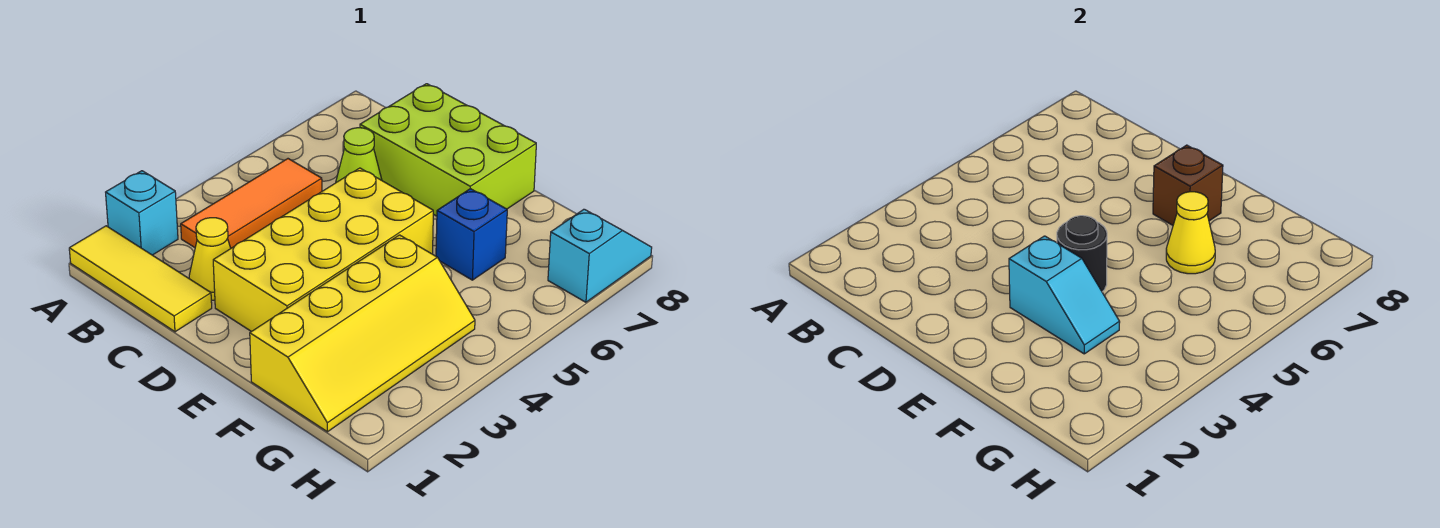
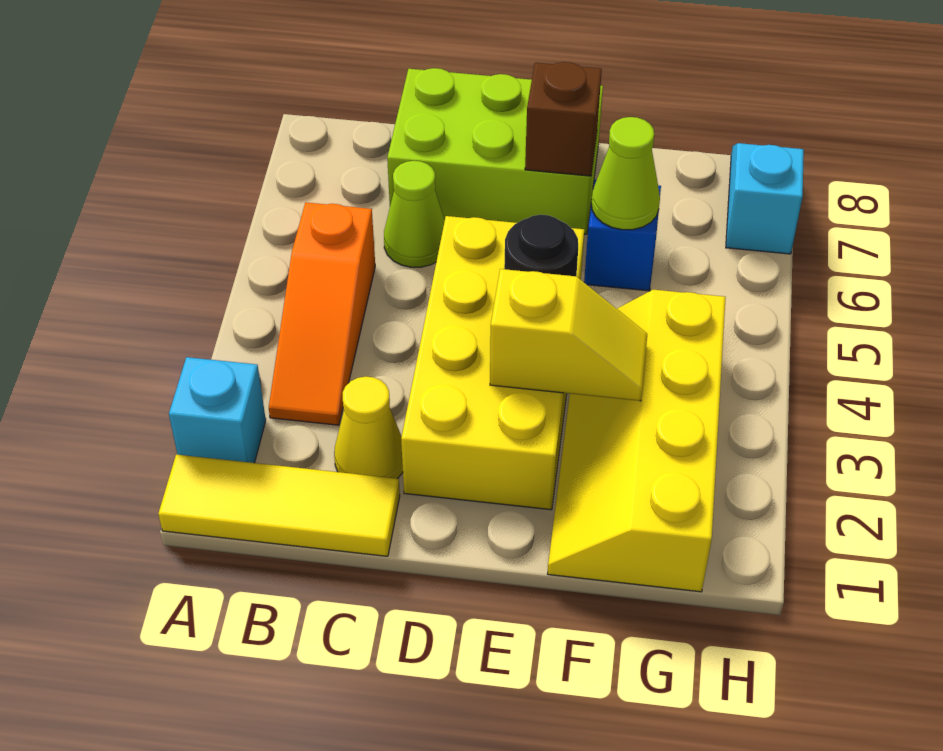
orange tile B3:B5 level 1 -> orange slope B3:B5 level 1 top 5
cyan slope E3:F3 level 2 top E -> yellow slope E3:F3 level 2 top E
yellow slope F1:G4 level 1 top F -> yellow slope F1:G4 level 1 top G
yellow cone F6 level 2 -> lime cone F6 level 2

